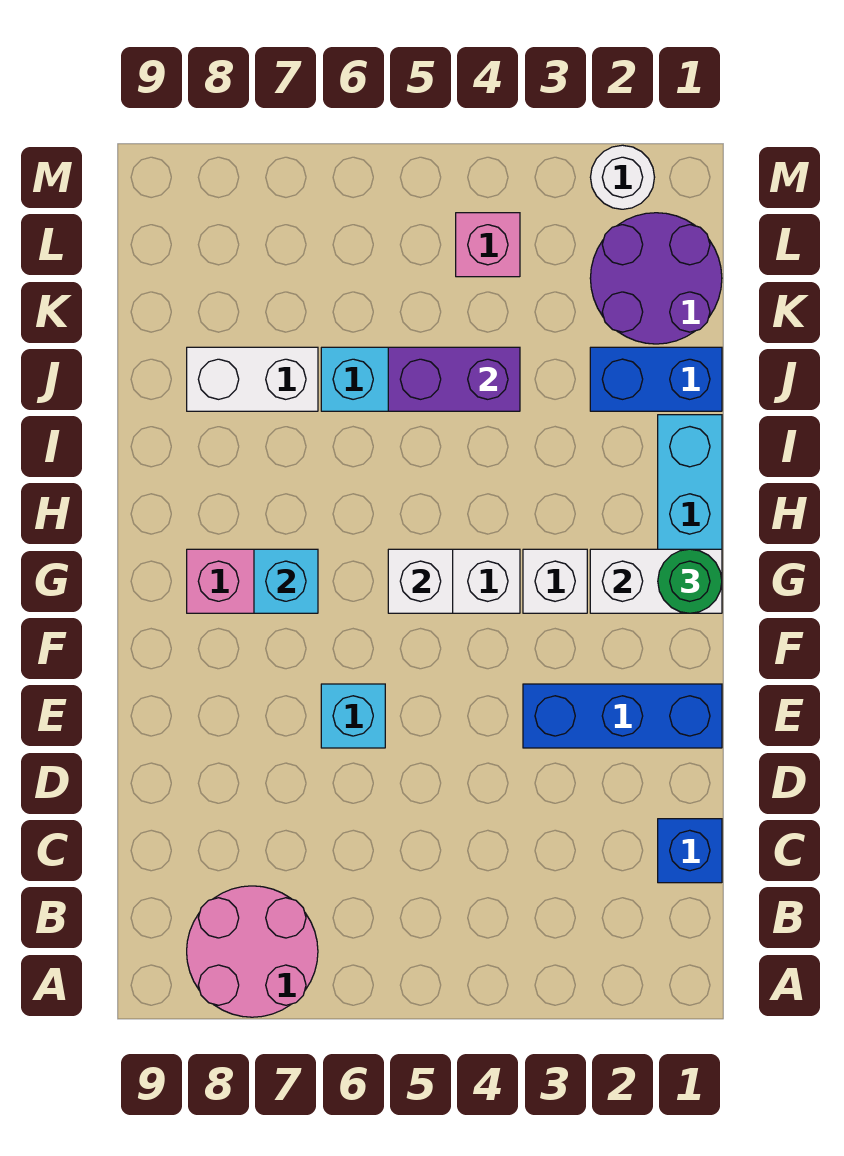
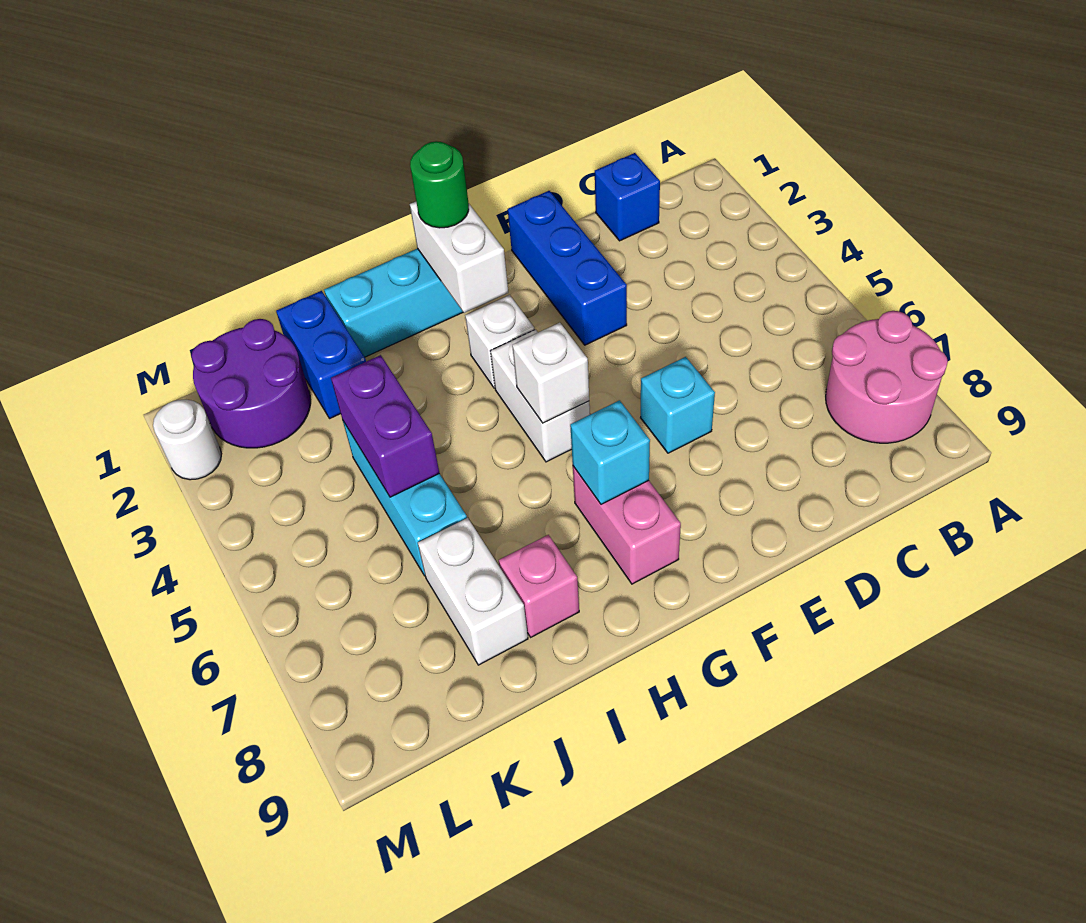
pink brick L4 level 1 -> pink brick I8 level 1

